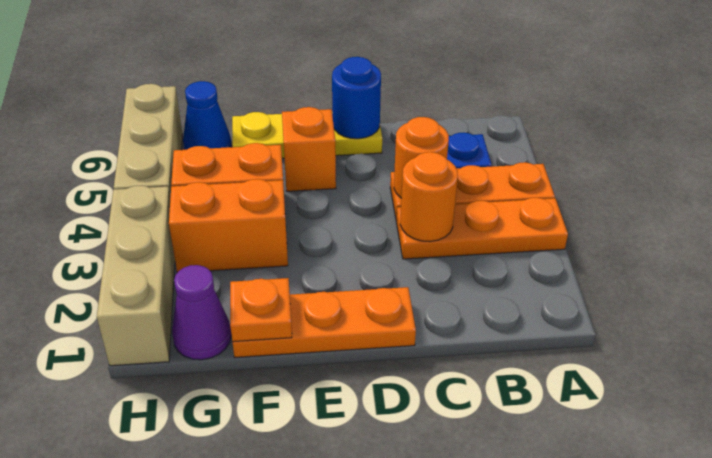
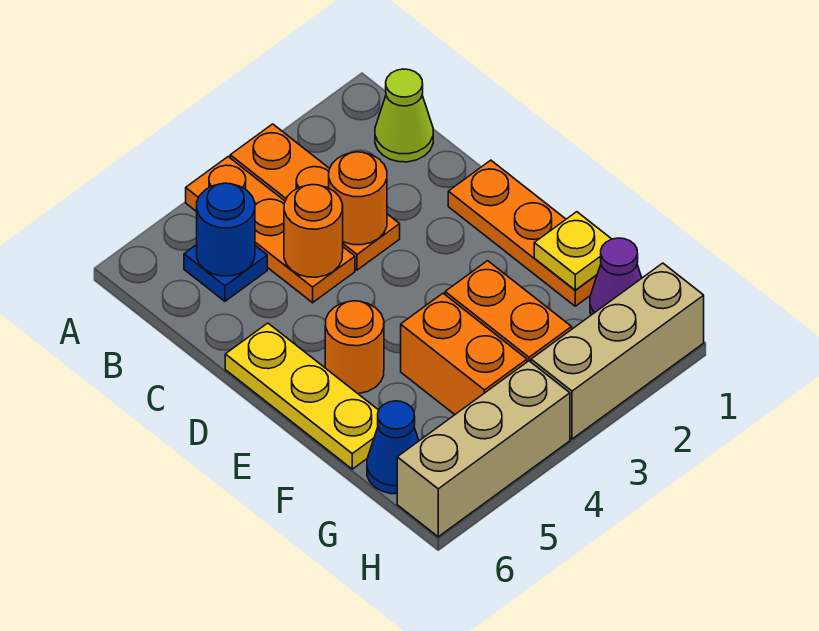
none -> lime cone B1 level 1
blue round brick D6 level 2 -> blue round brick B5 level 2
orange brick E5 level 1 -> orange round brick E5 level 1
orange plate F1 level 2 -> yellow plate F1 level 2

